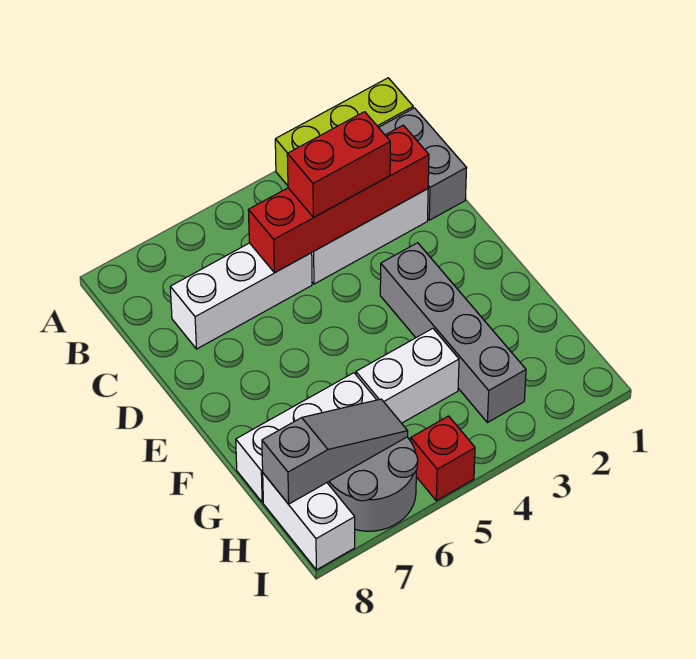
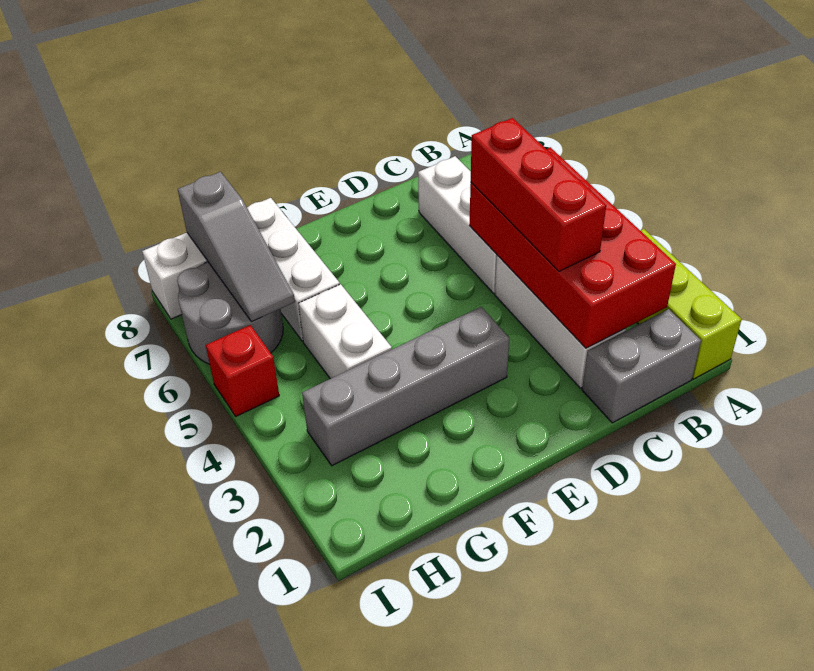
red brick C2:C5 level 2 -> red brick B2:C5 level 2
red brick C3:C4 level 3 -> red brick C3:C5 level 3

